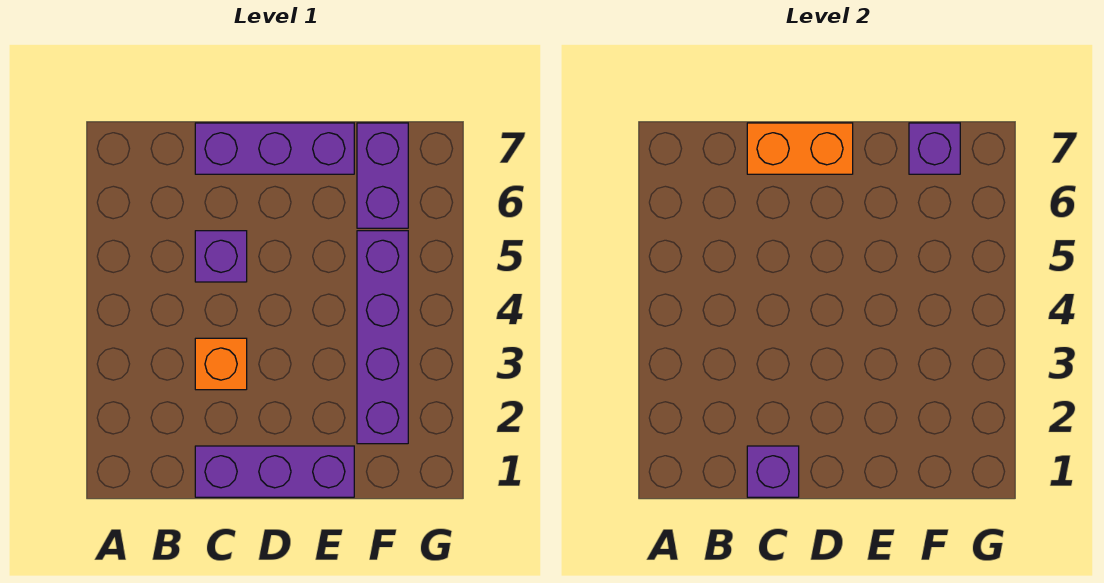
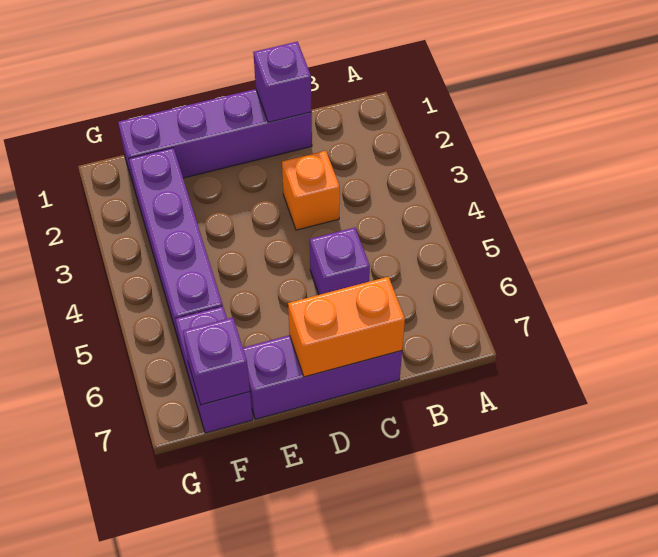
purple brick C1:E1 level 1 -> purple brick C1:F1 level 1

